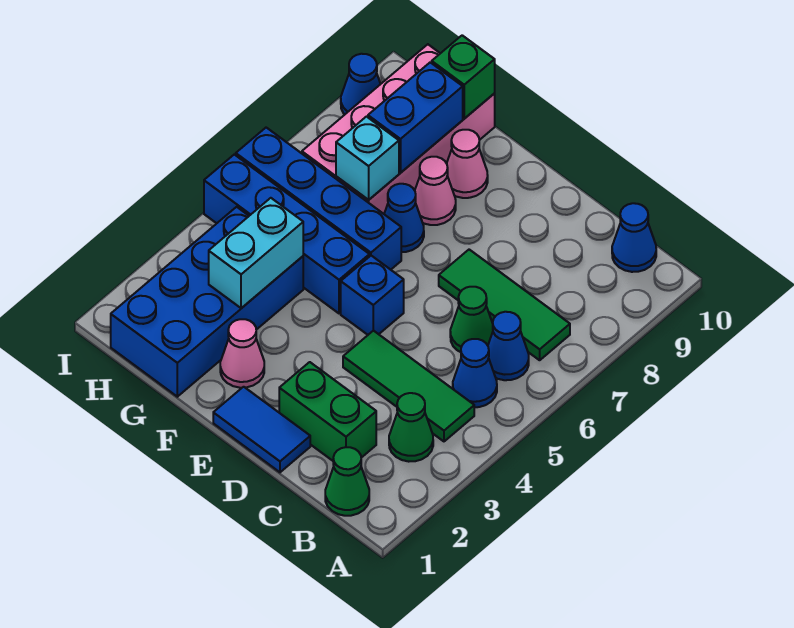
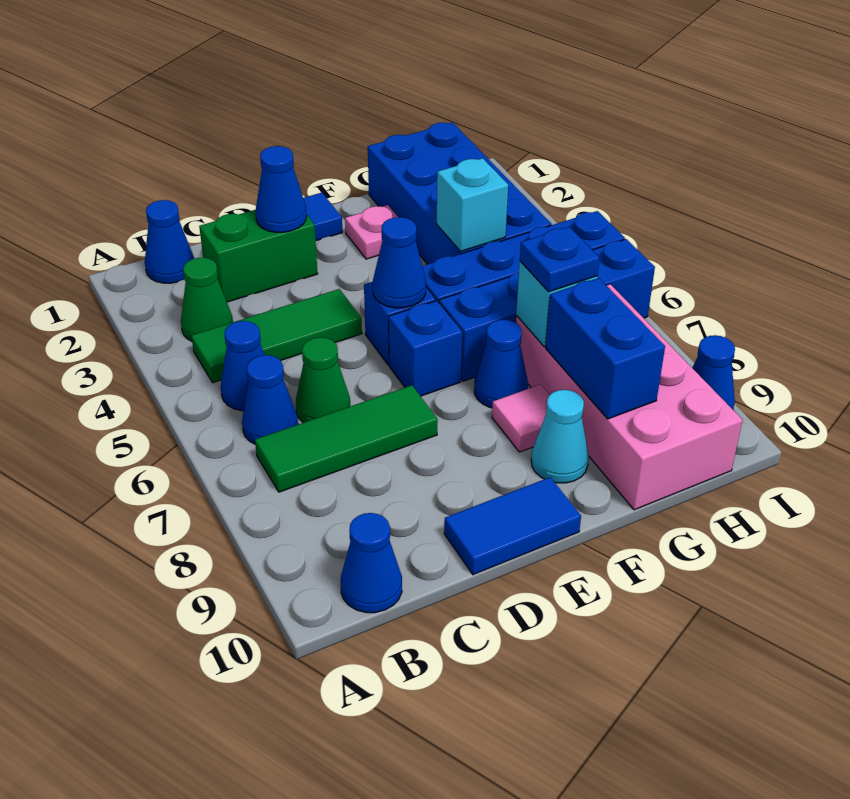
green cone B1 level 1 -> blue cone B1 level 1
none -> blue cone D2 level 2
none -> blue tile D10:E10 level 1
none -> blue cone E5 level 2
none -> blue brick E6 level 1
pink cone F2 level 1 -> pink plate F2 level 1
pink cone F8 level 1 -> pink tile F8 level 1
pink cone F9 level 1 -> cyan cone F9 level 1
cyan brick G3:G4 level 2 -> cyan brick G4 level 2
none -> blue plate G7 level 3
green brick G10 level 2 -> none

